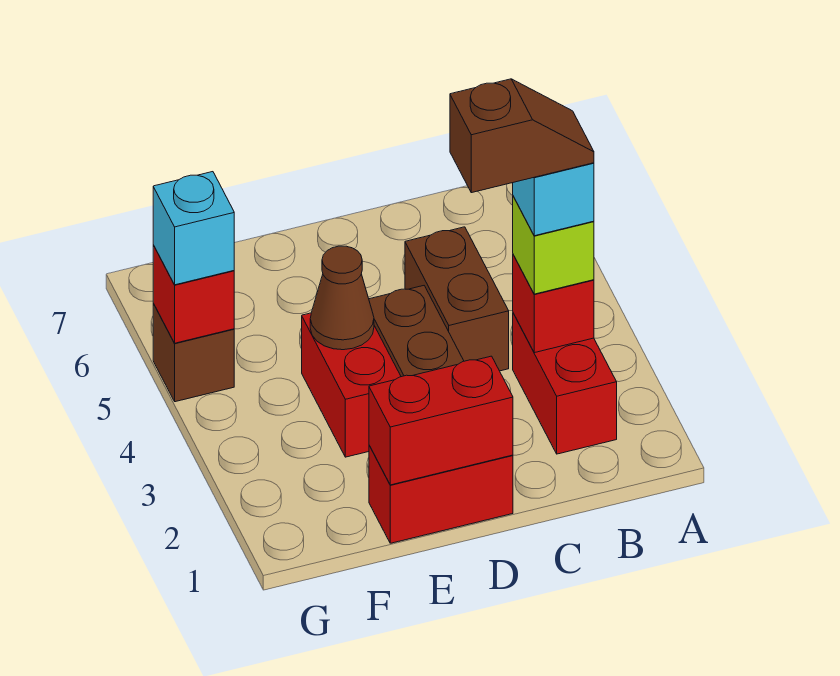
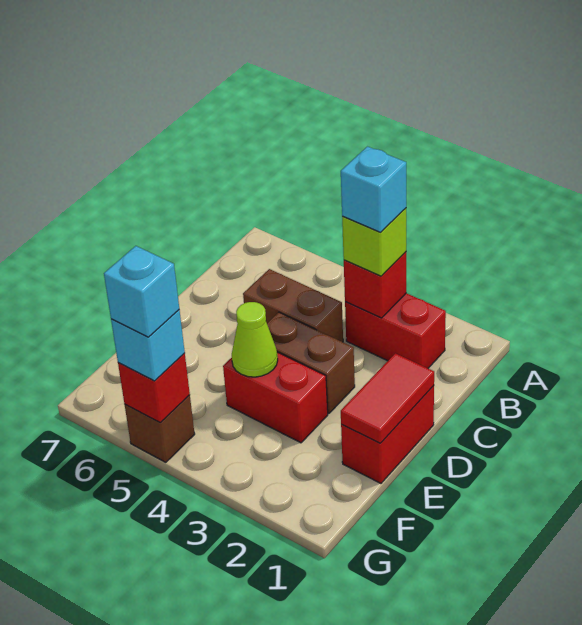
brown slope B3:C3 level 5 top C -> none
red brick D1:E1 level 2 -> red tile D1:E1 level 2
brown cone E4 level 2 -> lime cone E4 level 2
none -> cyan brick G5 level 4

